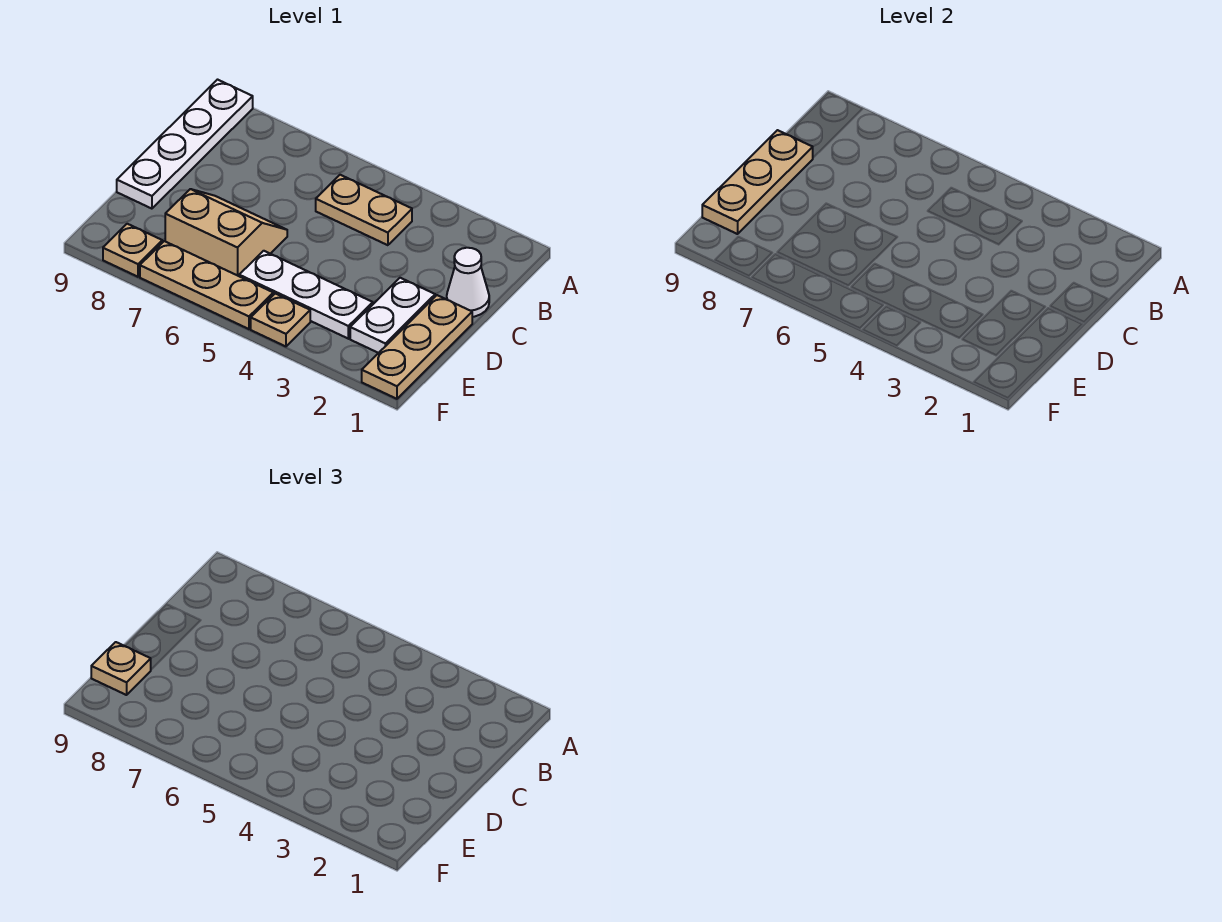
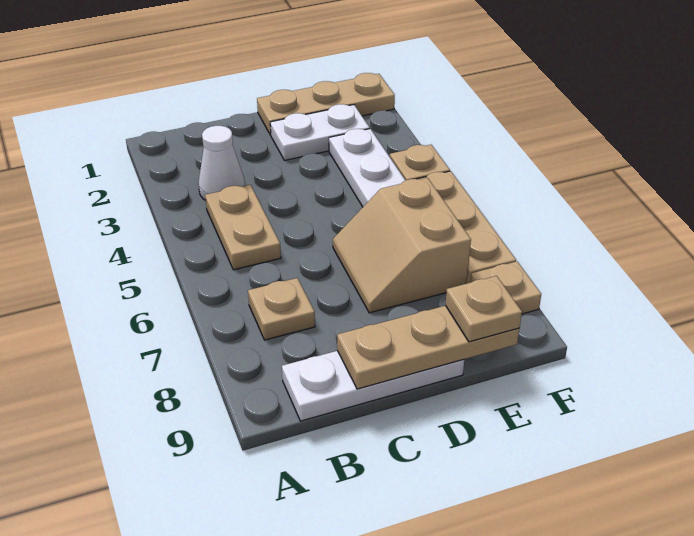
white plate A9:D9 level 1 -> white plate B9:D9 level 1
none -> tan plate B7 level 1
white cone C1 level 1 -> white cone B3 level 1

